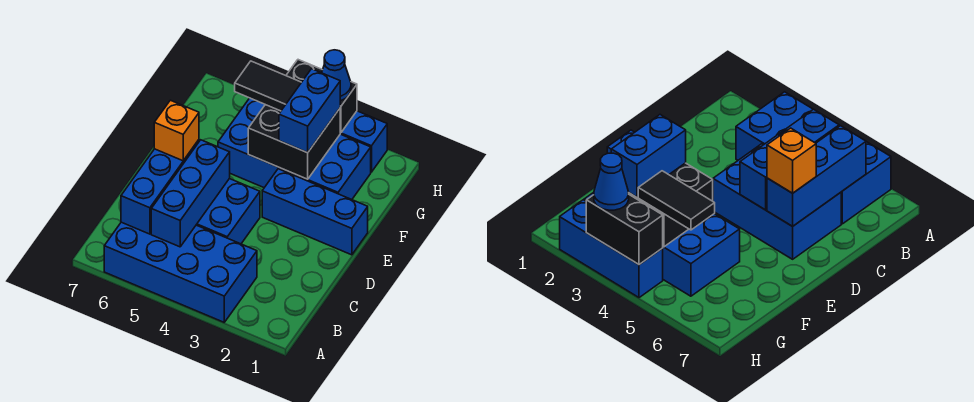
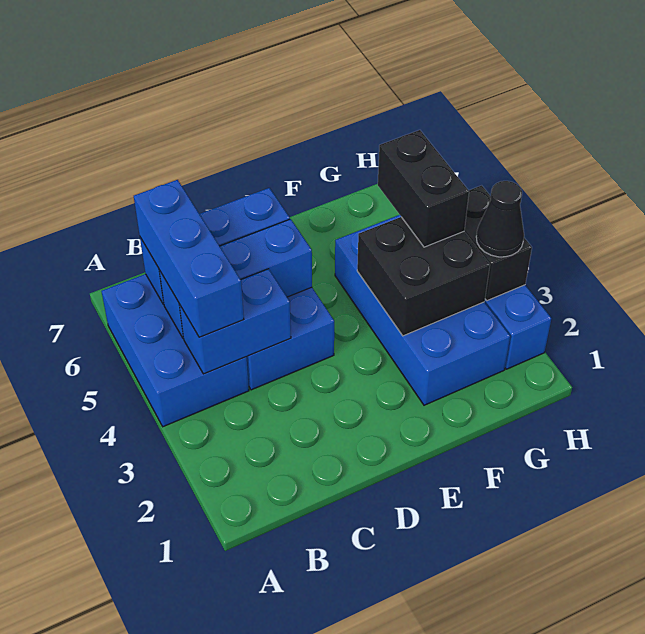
blue brick A3:B6 level 1 -> blue brick A4:B6 level 1
orange brick D6 level 3 -> none
blue brick E1:E3 level 1 -> blue brick B4:B6 level 3
blue brick F3:G3 level 3 -> blue brick B4:C4 level 2
black tile G4:G5 level 3 -> black brick G4:G5 level 3
blue cone H3 level 3 -> black cone H3 level 3

